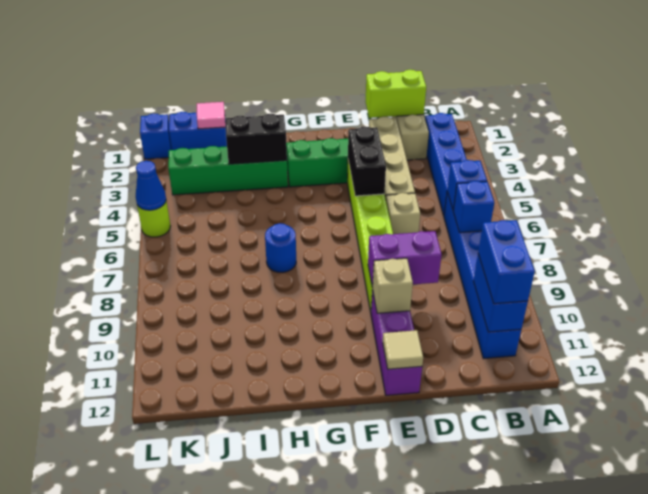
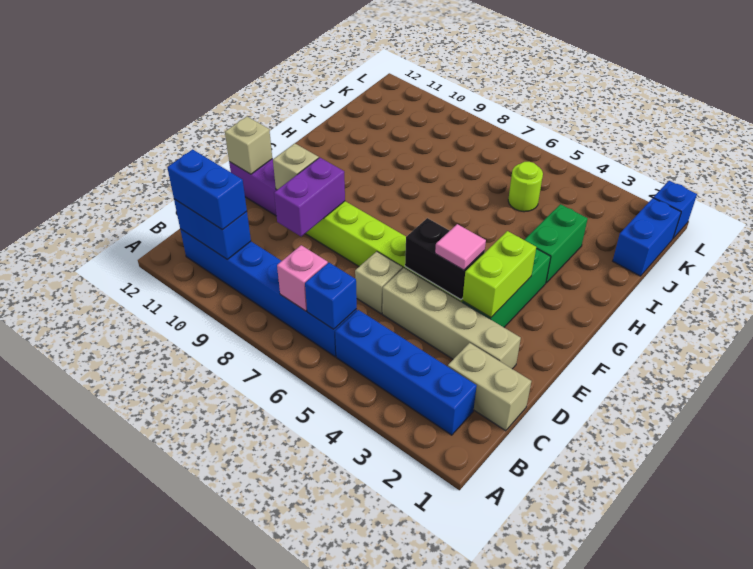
blue brick B7 level 2 -> pink brick B7 level 2
lime brick C1:D1 level 2 -> lime brick E3:F3 level 2
tan tile E12 level 2 -> tan brick E12 level 2
green brick H3:K3 level 1 -> green brick H3:I3 level 1
black brick H3:I3 level 2 -> none
blue round brick H7 level 1 -> none
pink tile J1 level 2 -> pink tile E4 level 3
lime round brick L5 level 1 -> lime round brick J5 level 1
blue cone L5 level 2 -> none

